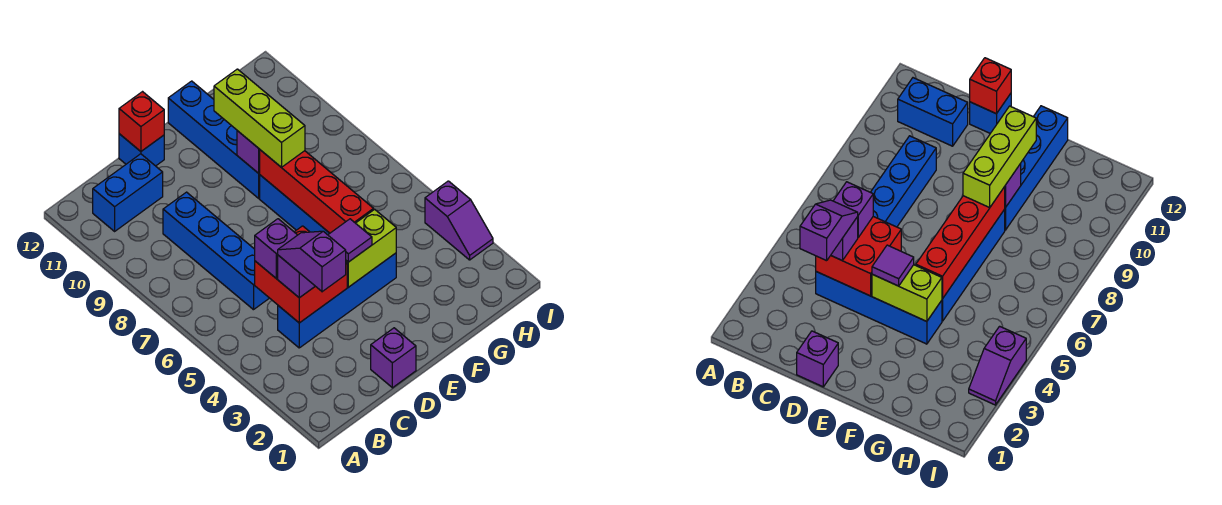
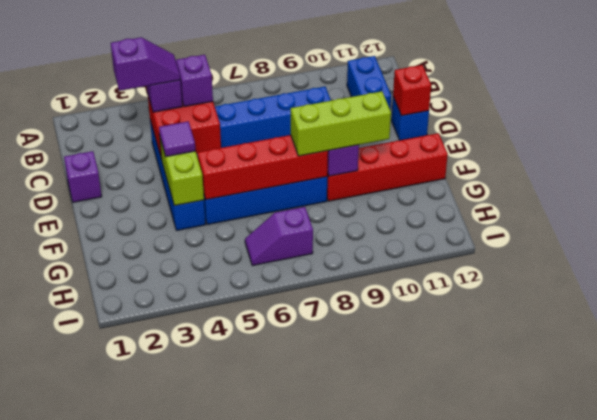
blue brick F9:F12 level 1 -> red brick F9:F12 level 1
purple slope I3:I4 level 1 top 4 -> purple slope H6:H7 level 1 top 7

